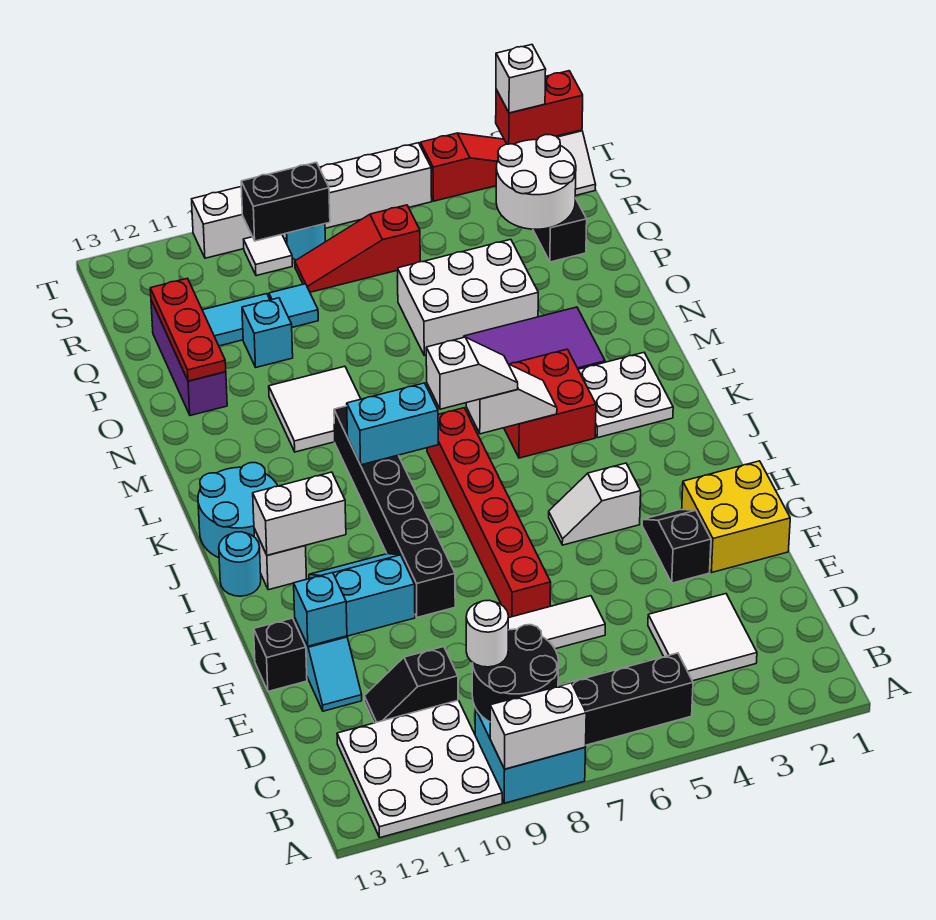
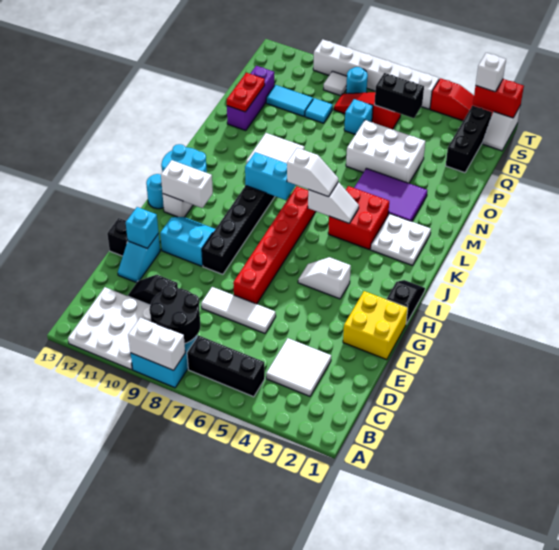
white round brick C9 level 3 -> none
black slope F3:G3 level 1 top F -> black slope H1:I1 level 1 top H
red plate O12:Q12 level 2 -> red plate O12:P12 level 2
cyan brick P10 level 1 -> cyan brick Q7 level 1
white round brick Q2:R3 level 2 -> none
black brick S8:S9 level 2 -> black brick R5:R6 level 2

